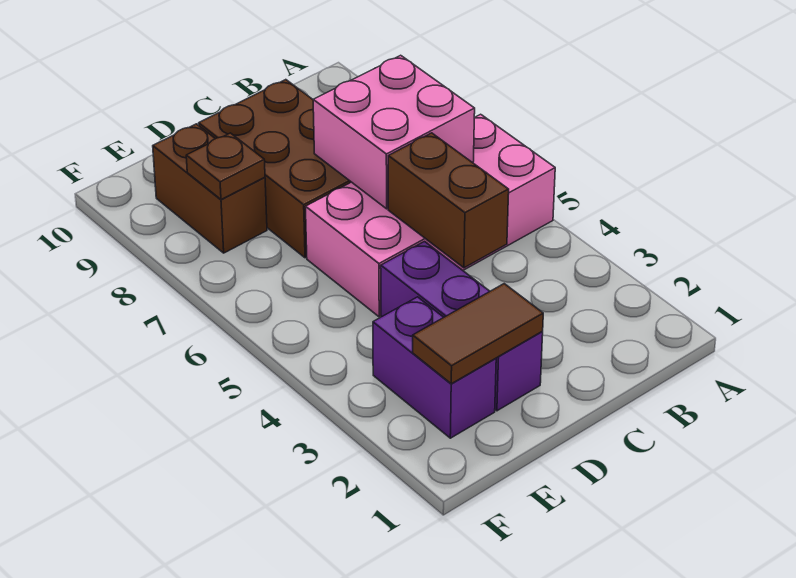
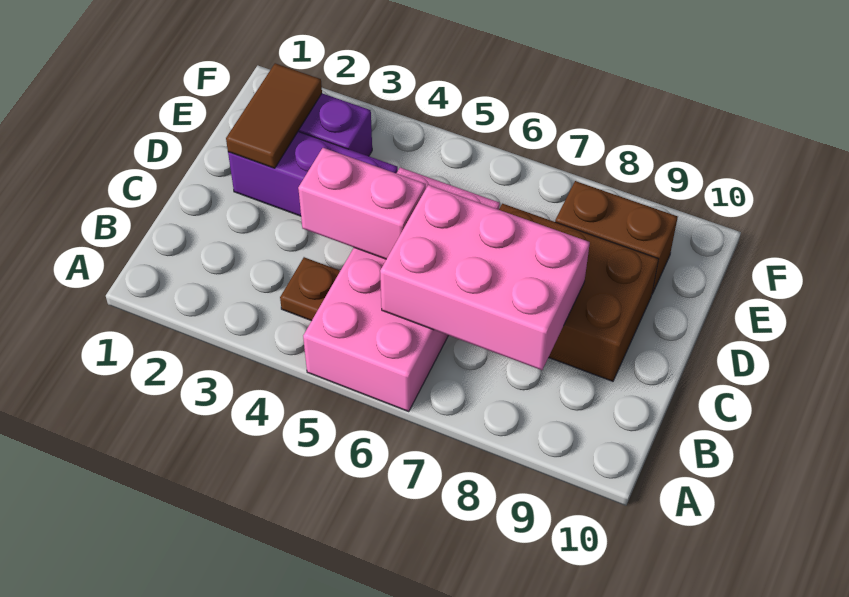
pink brick B6:C7 level 2 -> pink brick B6:C8 level 2
brown brick C4:C5 level 2 -> pink brick C4:C5 level 2
brown plate E8 level 2 -> brown plate B4 level 1

